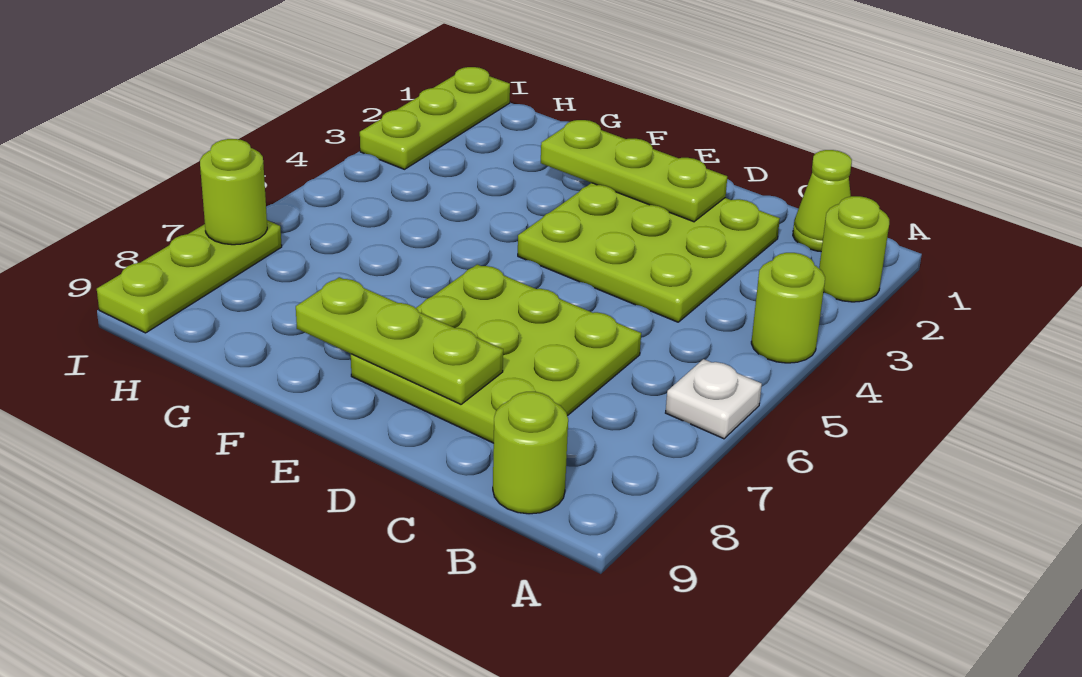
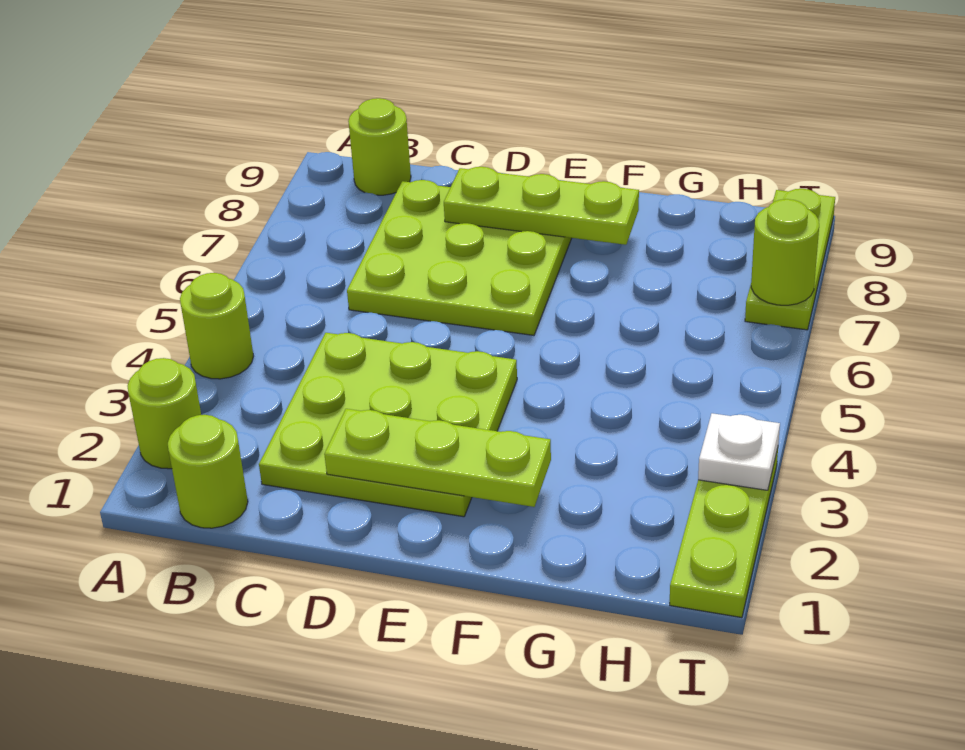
white plate A6 level 1 -> white plate I3 level 2
lime cone B1 level 1 -> lime round brick B1 level 1

